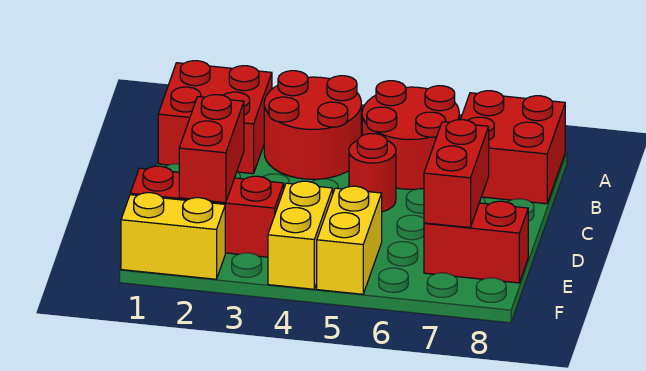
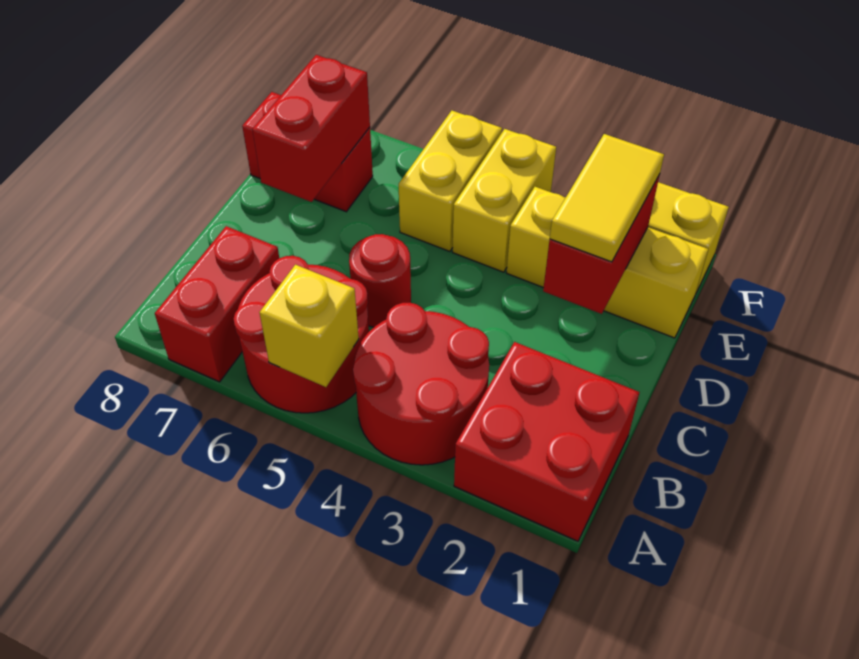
none -> yellow brick A5 level 2
red brick A7:B8 level 1 -> red brick A7:B7 level 1
none -> yellow tile D2:E2 level 3
red brick E1:E3 level 1 -> yellow brick E1:E3 level 1

